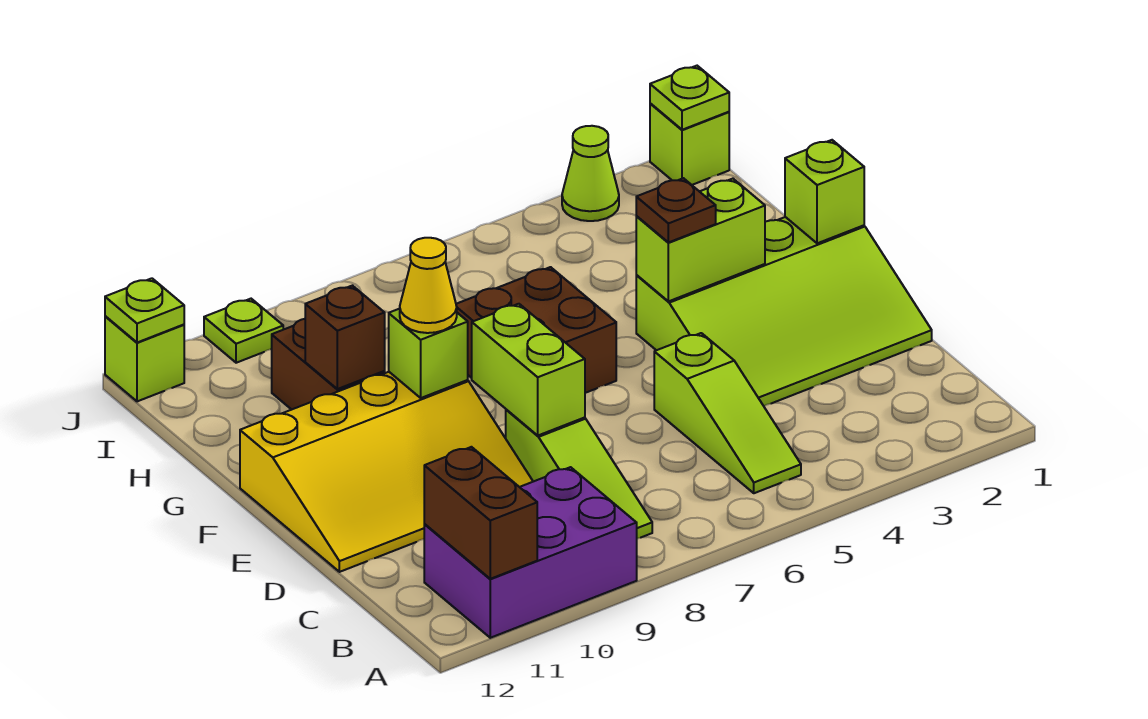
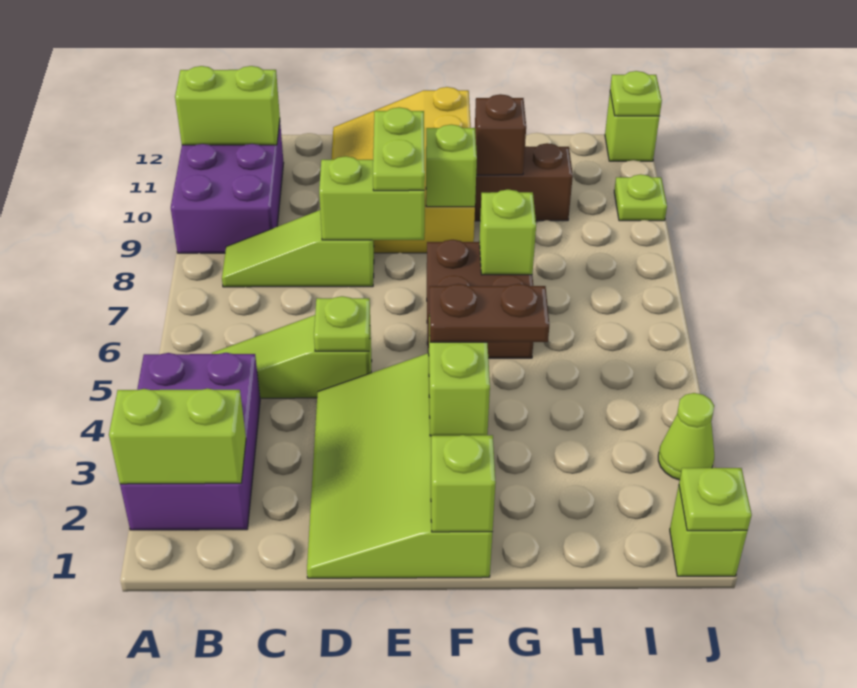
none -> purple brick A2:B4 level 1
none -> lime brick A2:B2 level 2
brown brick A11:B11 level 2 -> lime brick A11:B11 level 2
none -> lime plate D5 level 2
none -> lime plate E8:E9 level 3
brown plate F4 level 3 -> brown plate F4:G4 level 3
yellow cone F9 level 3 -> none
none -> lime brick G7 level 2

